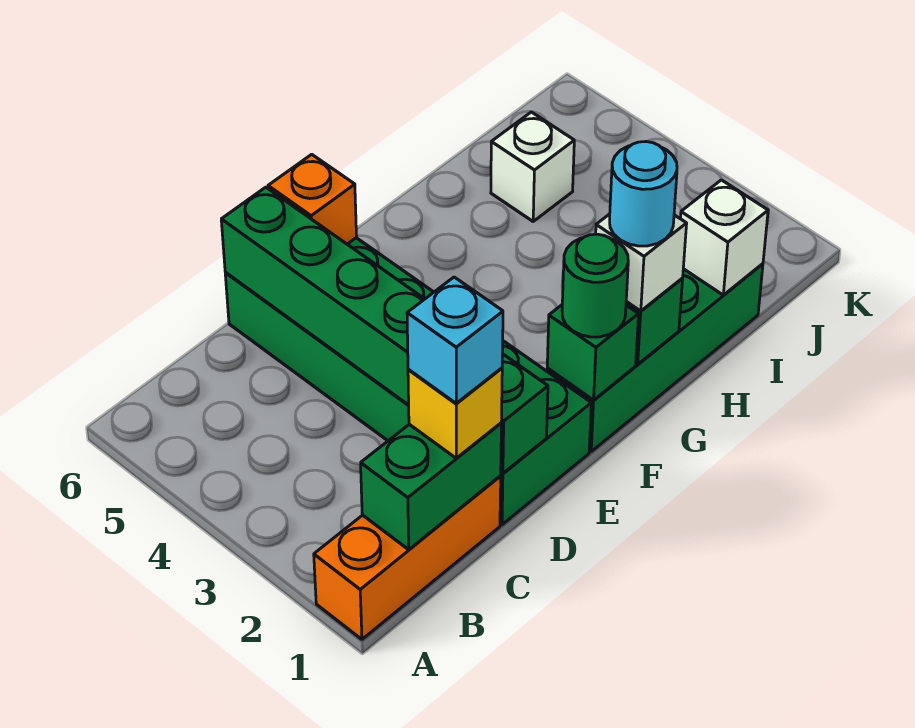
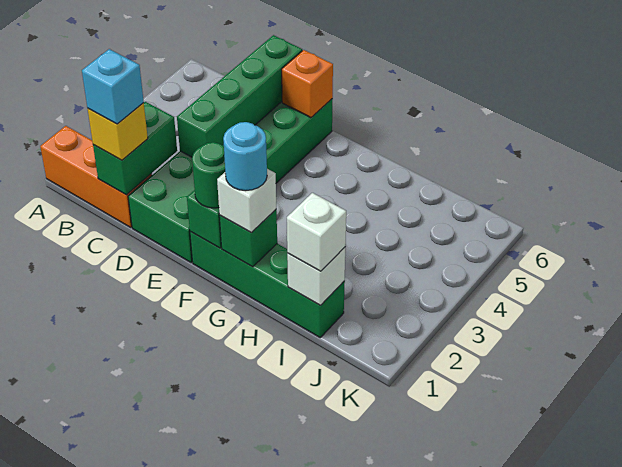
green brick B1:C1 level 2 -> green brick C1:C2 level 2
green brick D1:D6 level 2 -> green brick D3:D6 level 2
white brick I5 level 1 -> white brick I1 level 3

